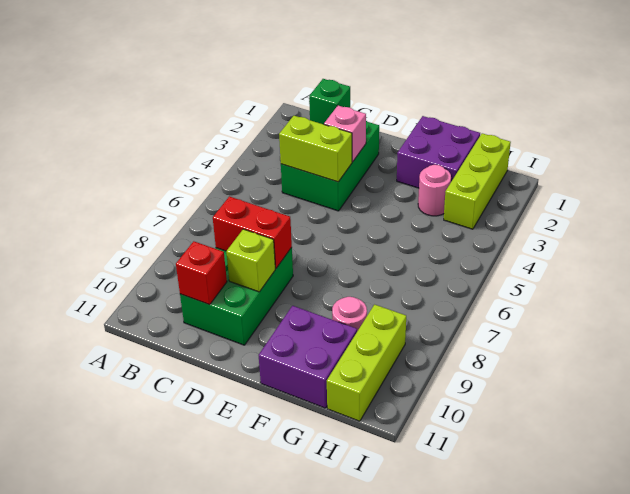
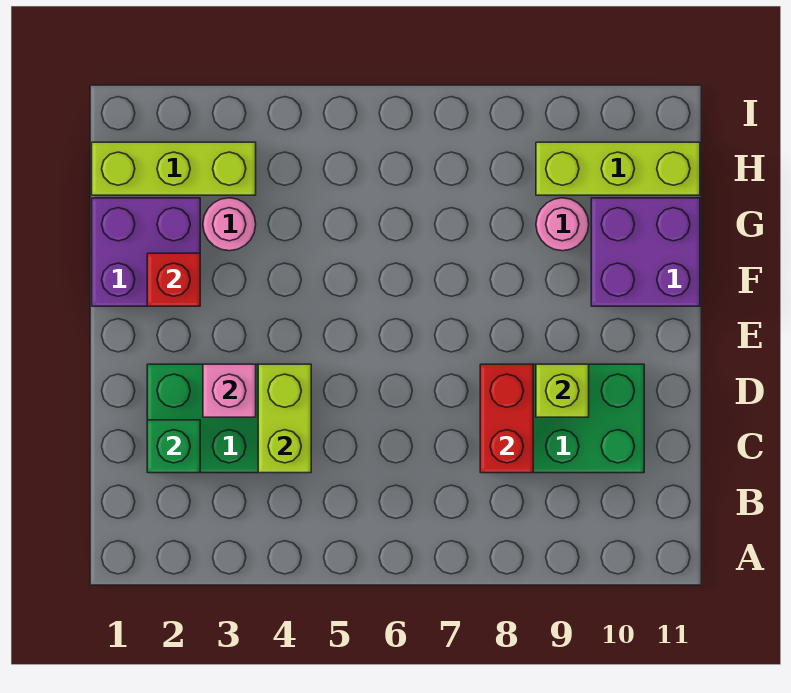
red brick C10 level 2 -> red brick F2 level 2

